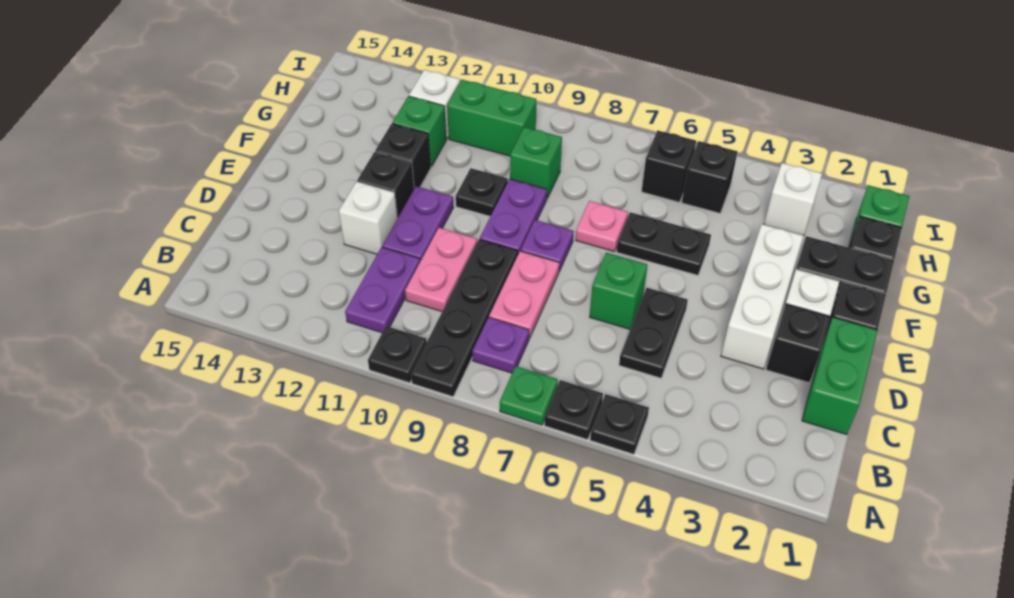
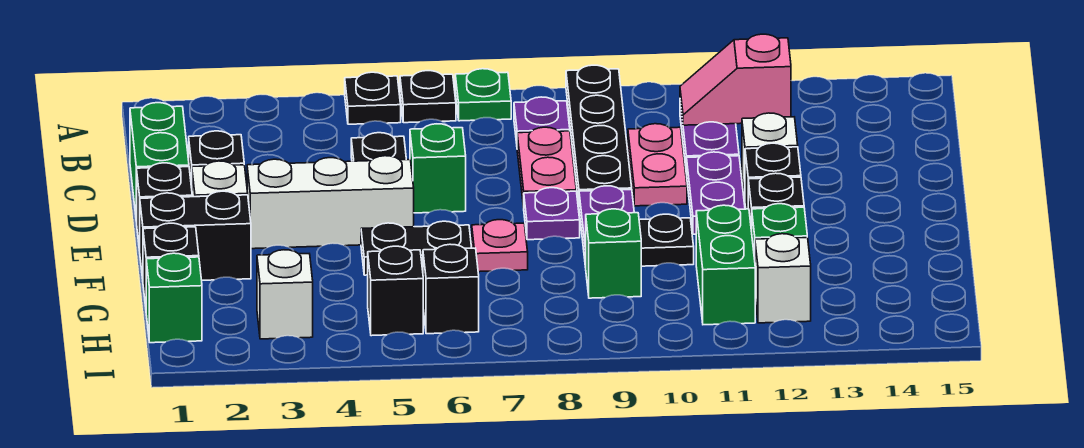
black plate A10 level 1 -> none
none -> pink slope B11:B12 level 2 top 12
white brick D3:F3 level 1 -> white brick E3:E5 level 1
green brick H10:H11 level 1 -> green brick G11:H11 level 1

